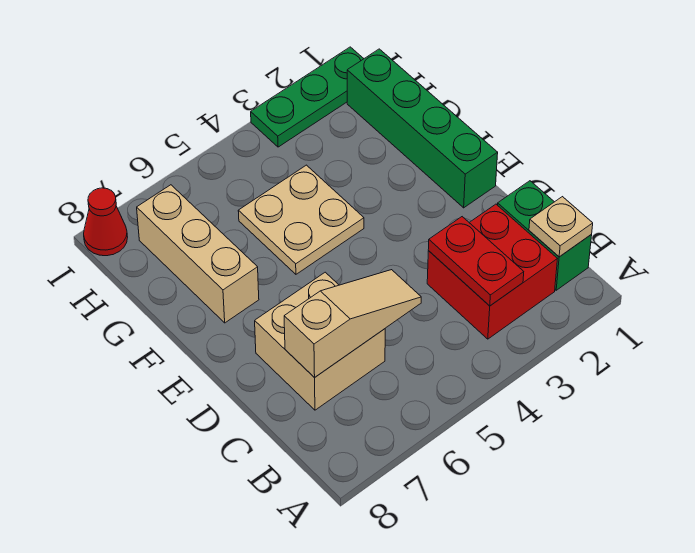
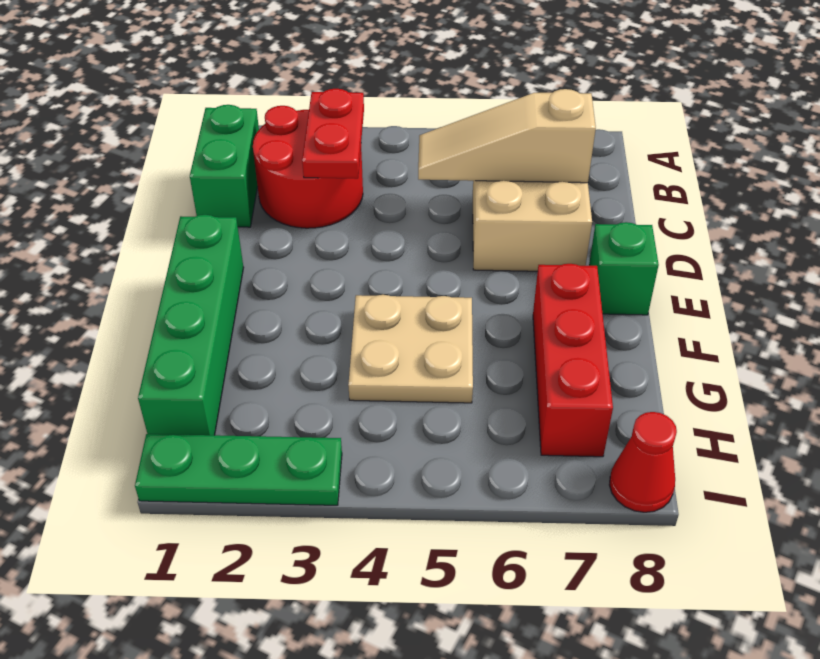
tan plate B1 level 2 -> none
red brick B2:C3 level 1 -> red round brick B2:C3 level 1
none -> green brick E8 level 1
tan brick F7:H7 level 1 -> red brick F7:H7 level 1

